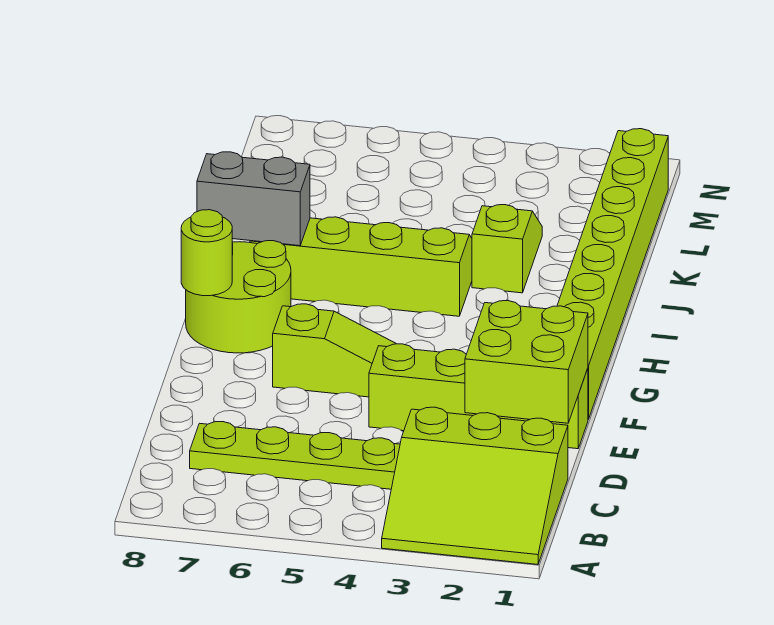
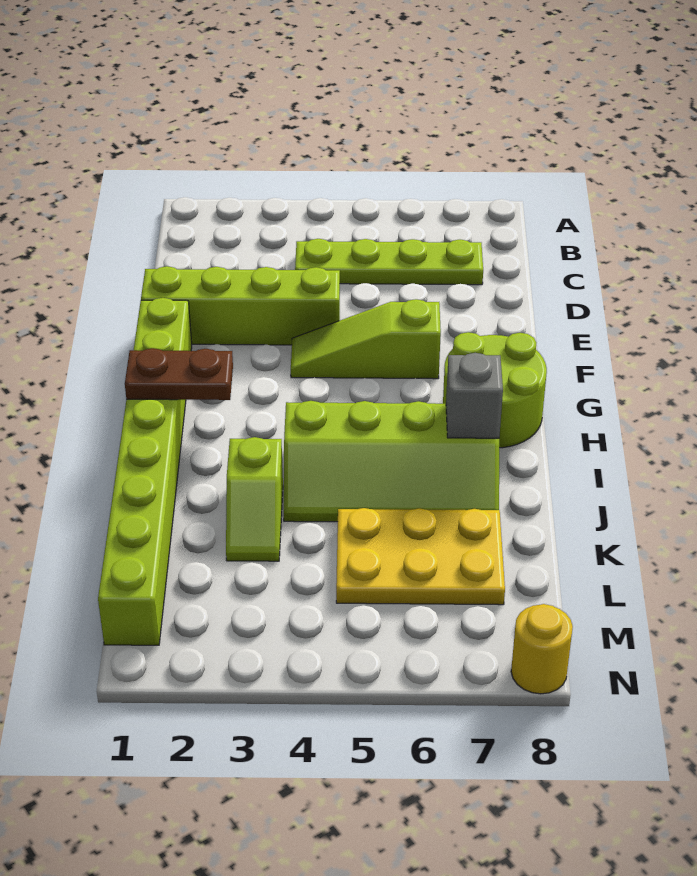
lime slope A1:C3 level 1 top C -> none
lime brick D1:E2 level 2 -> none
lime round brick G8 level 2 -> none
none -> brown plate H1:H2 level 2
grey brick I7:I8 level 2 -> grey brick I7 level 2
none -> yellow plate K5:L7 level 1
none -> yellow round brick N8 level 1

